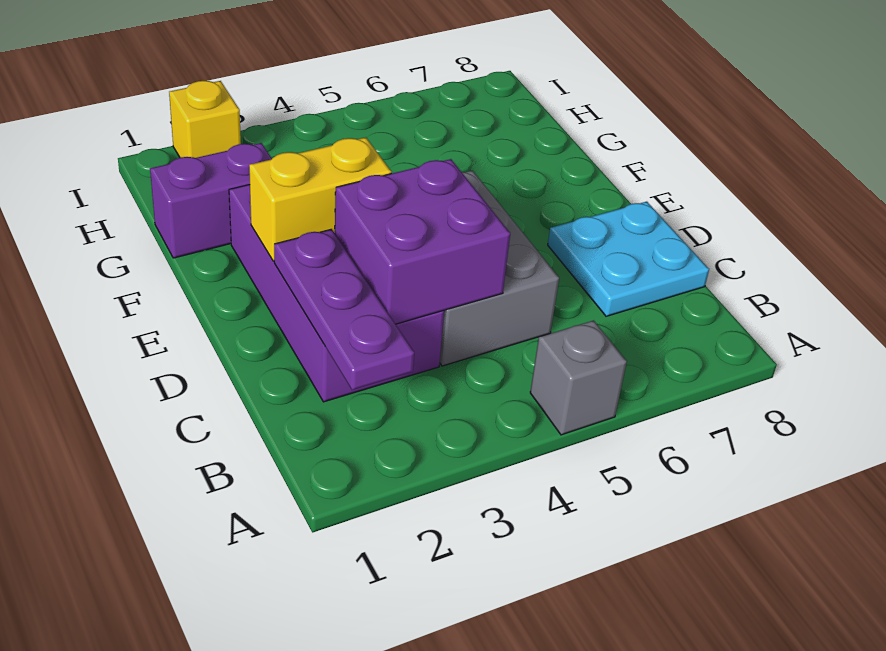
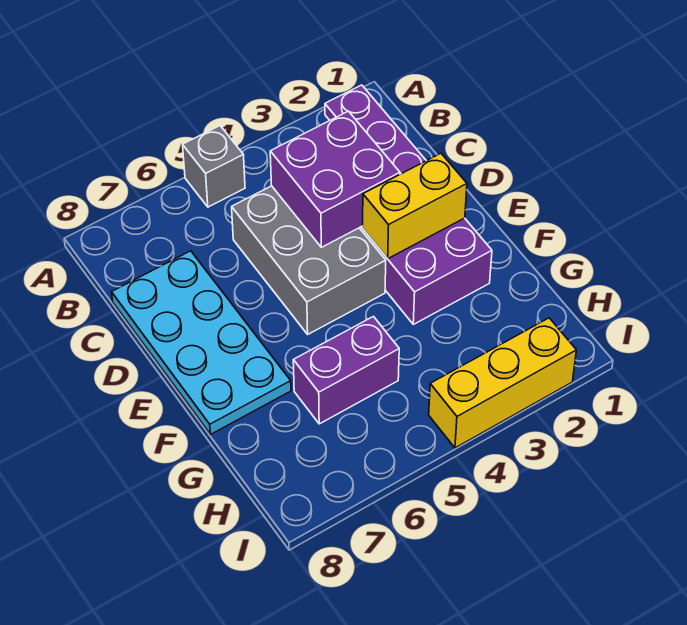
cyan plate C7:D8 level 1 -> cyan plate C7:F8 level 1
purple brick G1:G2 level 1 -> purple brick G5:G6 level 1
yellow brick I2 level 1 -> yellow brick I2:I4 level 1

